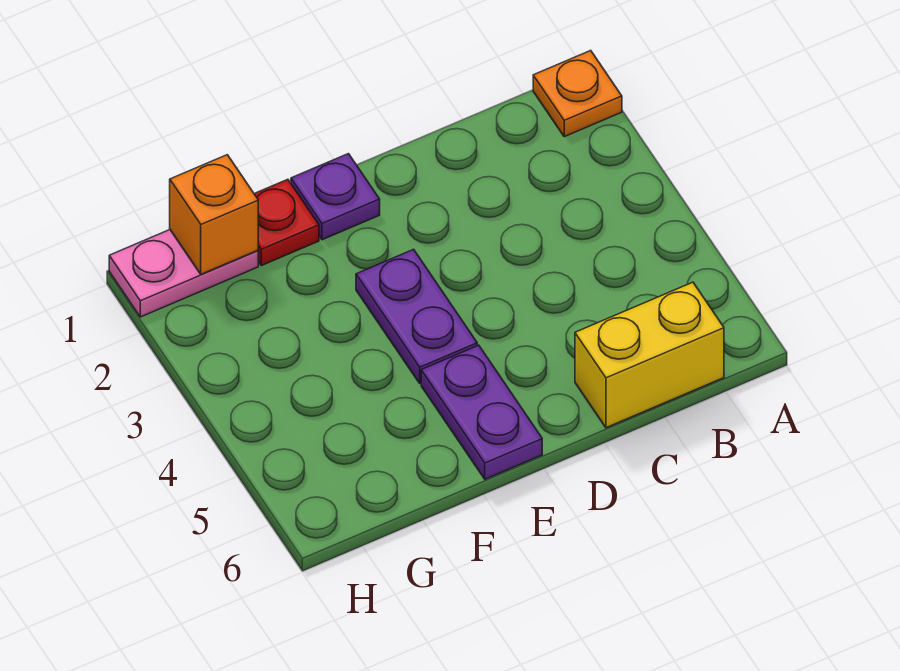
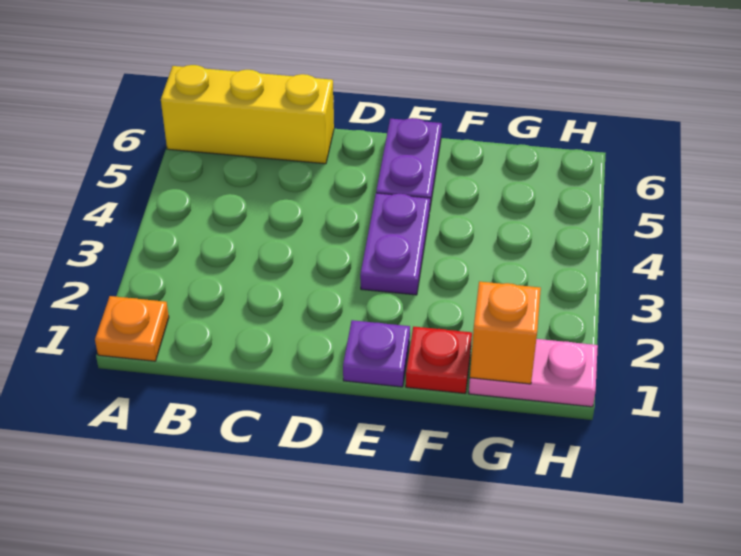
yellow brick B6:C6 level 1 -> yellow brick A6:C6 level 1

